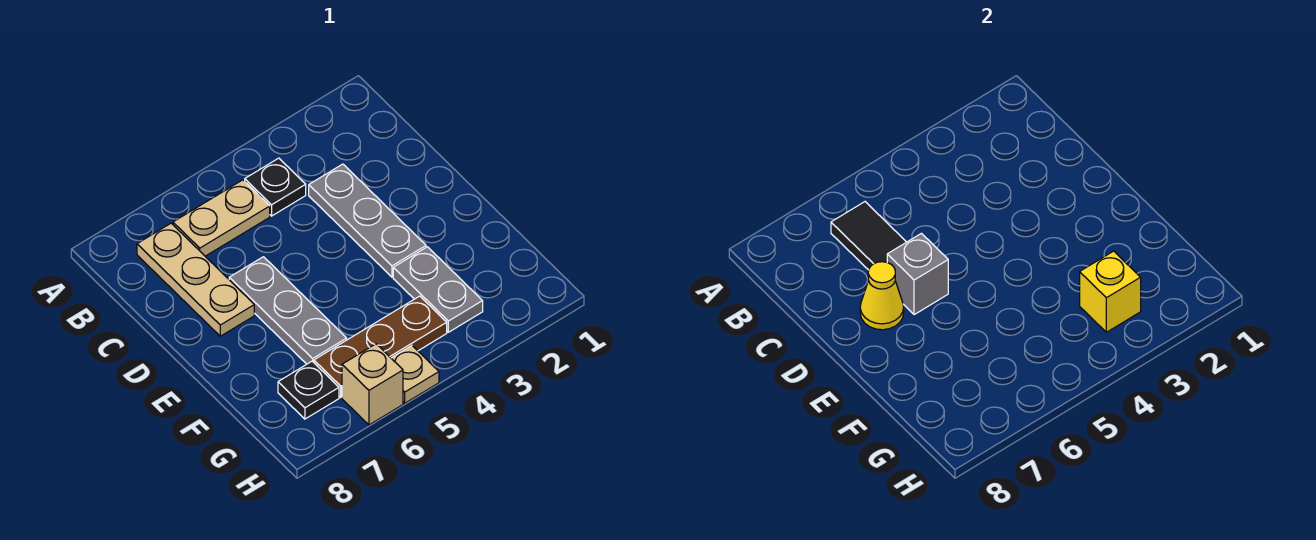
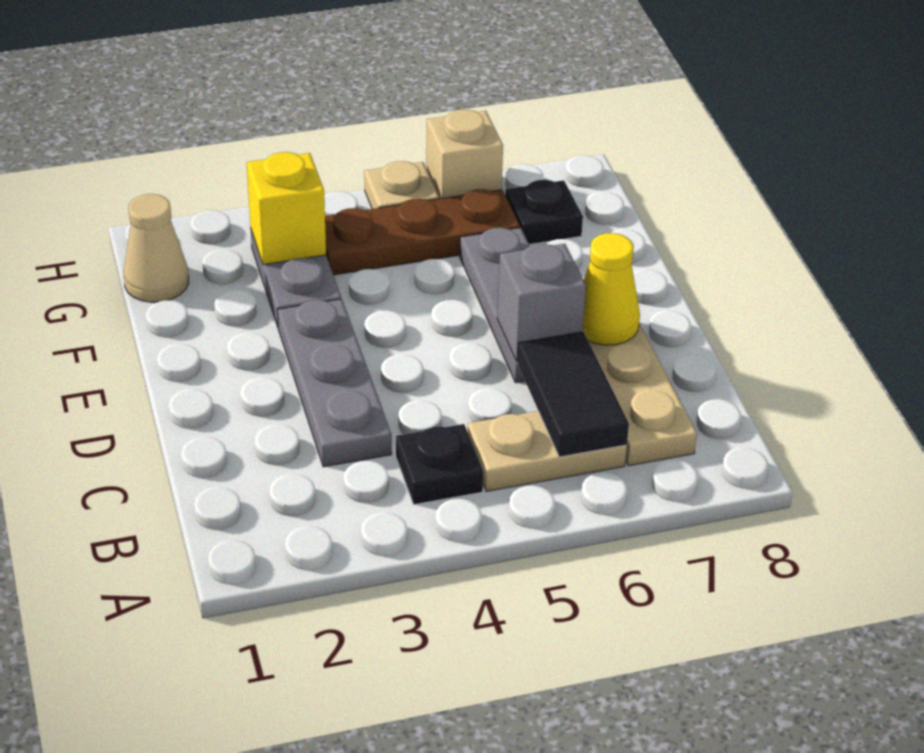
none -> tan cone G1 level 1

